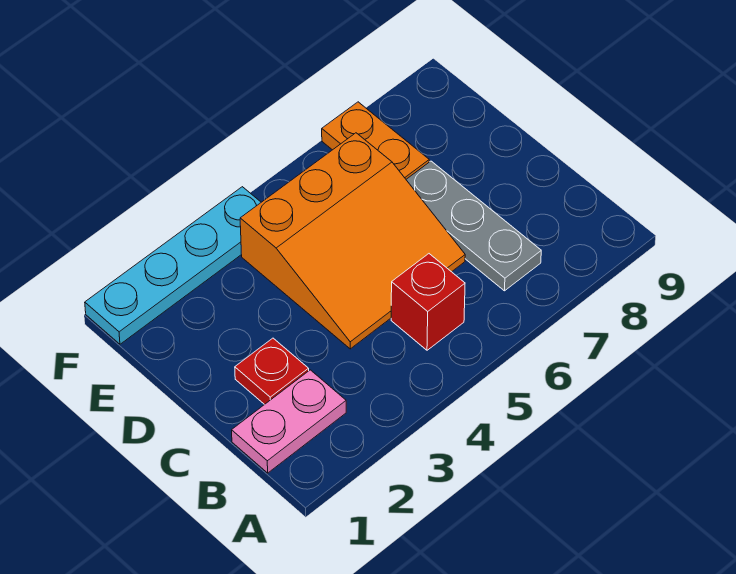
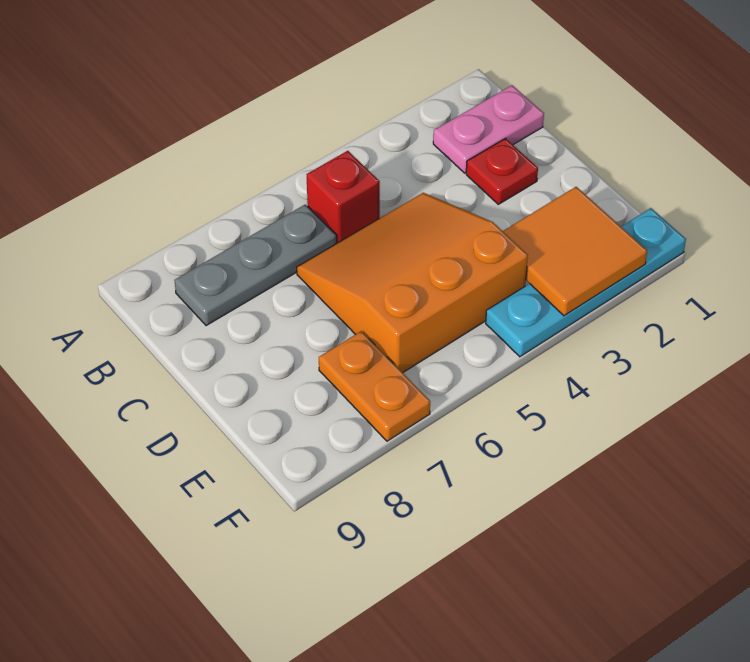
grey plate B7:D7 level 1 -> grey plate B6:B8 level 1
none -> orange tile E2:F3 level 2

